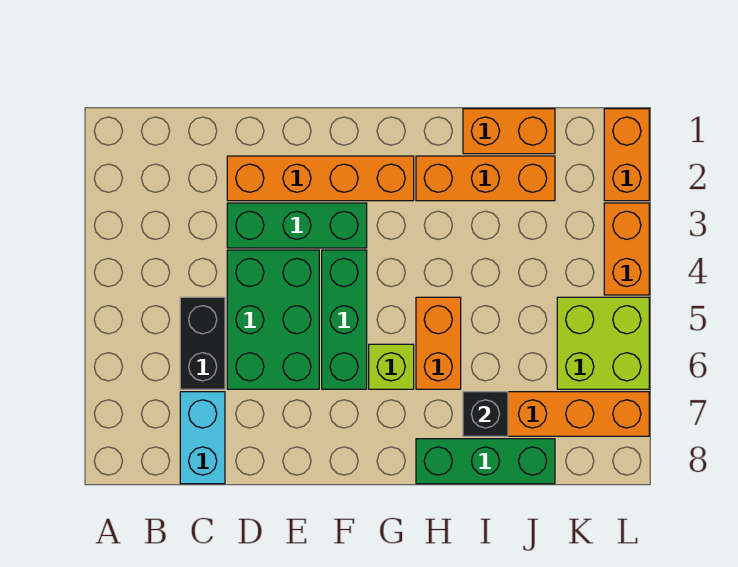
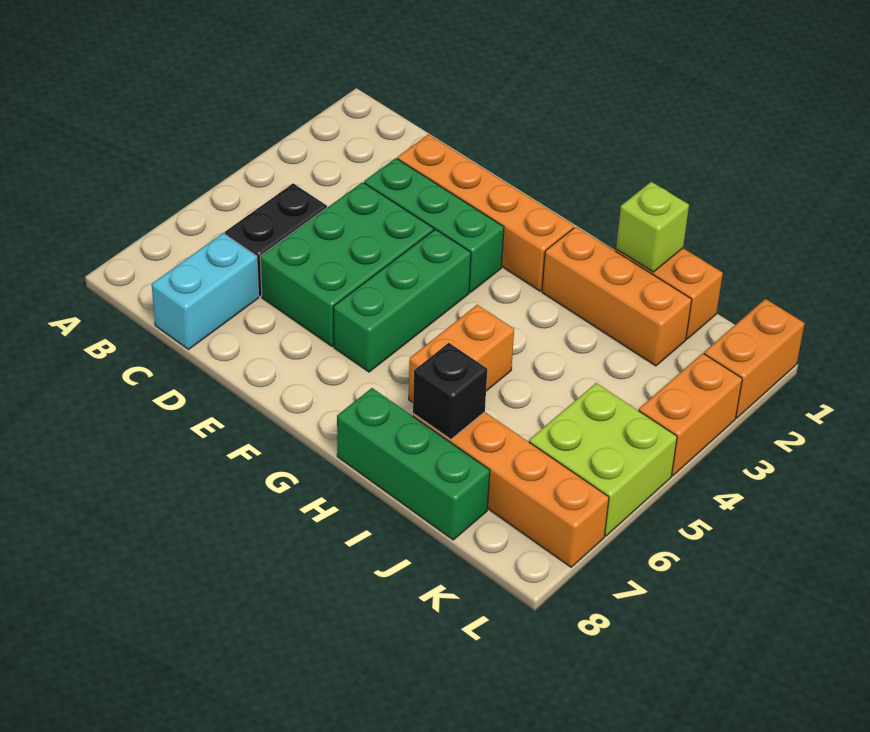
lime brick G6 level 1 -> lime brick I1 level 2

